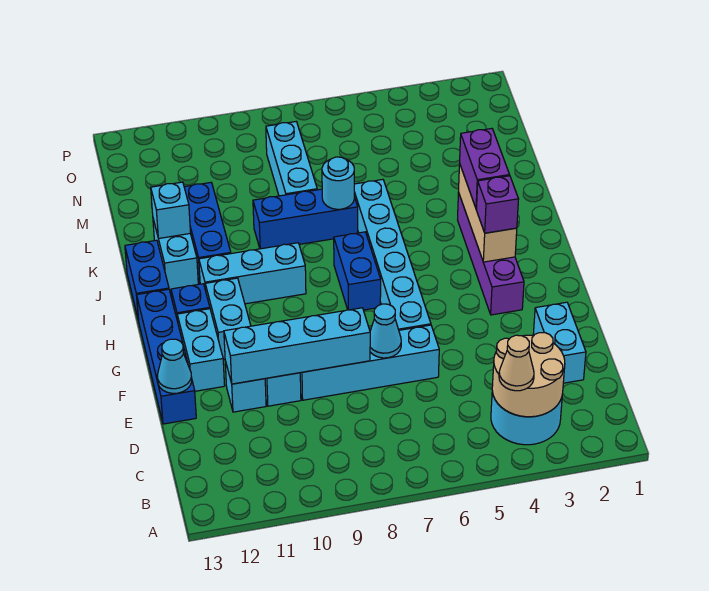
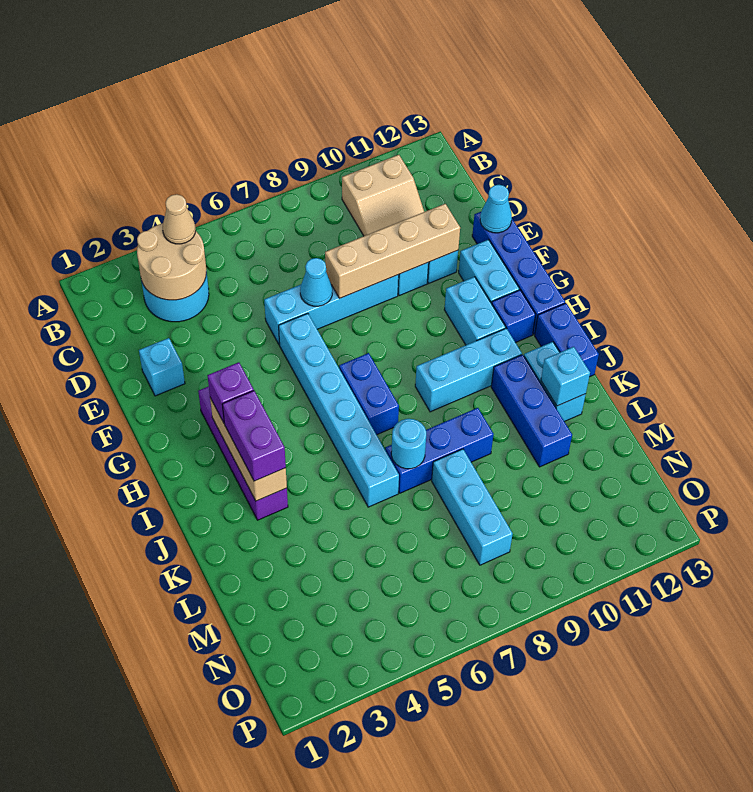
none -> tan slope B10:C11 level 1 top B
cyan brick D2:E2 level 1 -> cyan brick E2 level 1
cyan brick E8:E11 level 2 -> tan brick E8:E11 level 2

